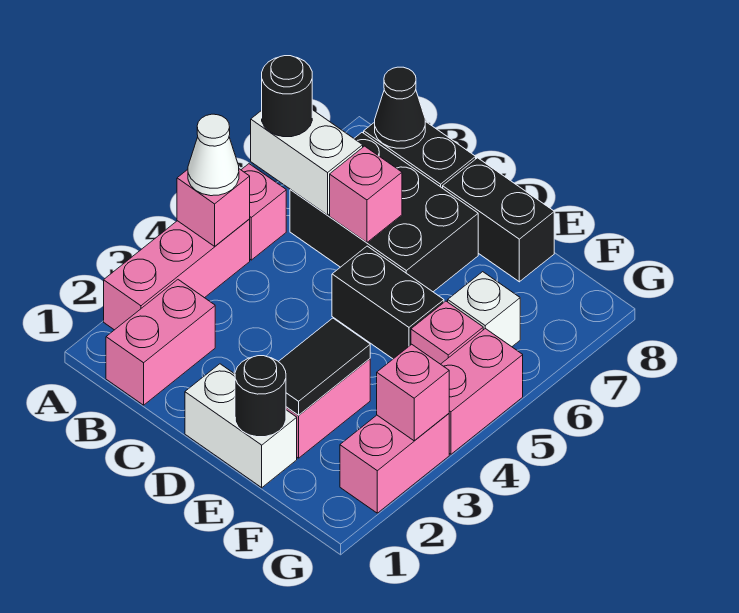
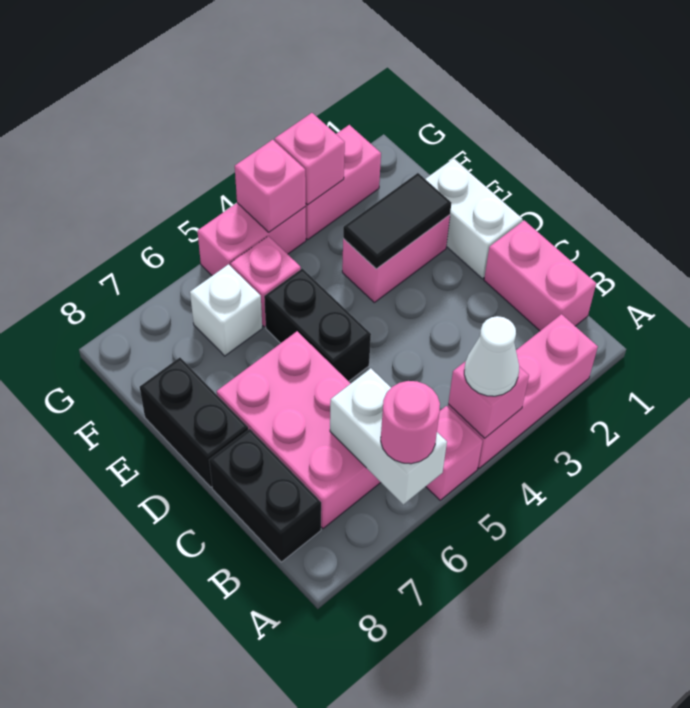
black round brick A6 level 3 -> pink round brick A6 level 3
pink brick B1:B2 level 1 -> pink brick B1:C1 level 1
black brick B6:D7 level 1 -> pink brick B6:D7 level 1
black cone B8 level 2 -> none
pink brick C6 level 2 -> pink brick G4 level 2
black round brick E1 level 2 -> none

